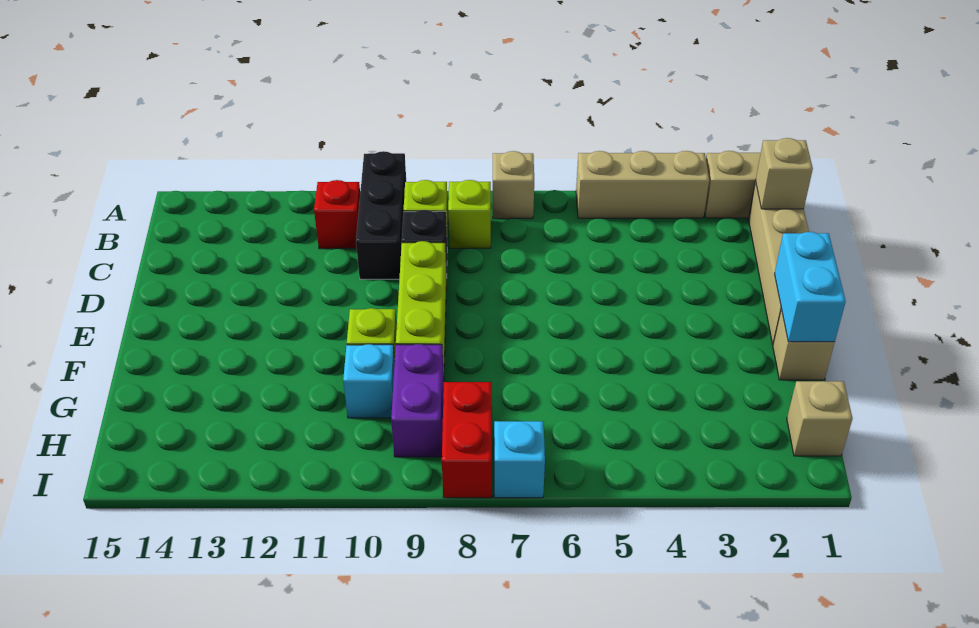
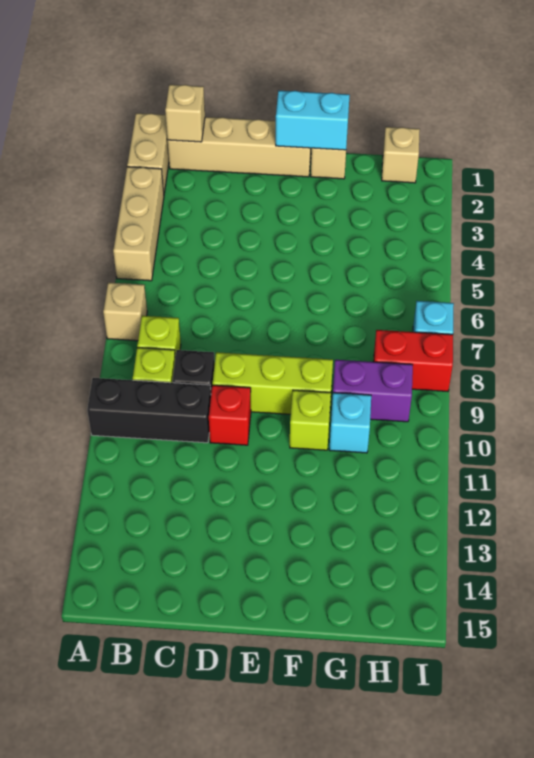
red brick B11 level 1 -> red brick D10 level 1

